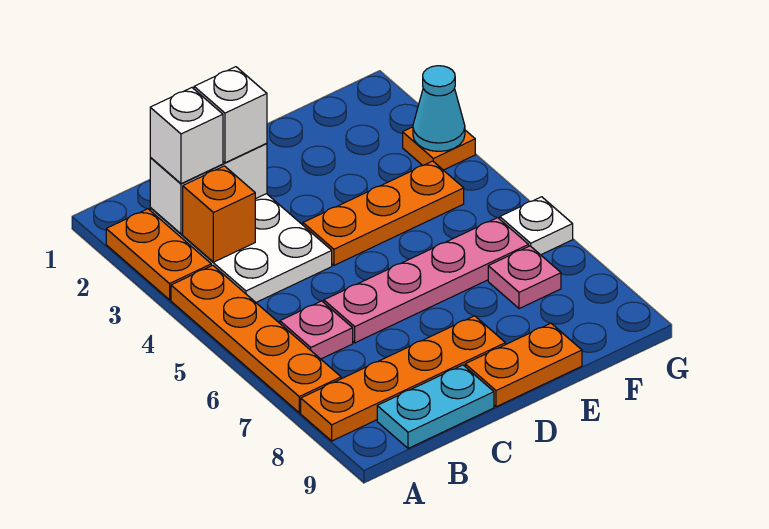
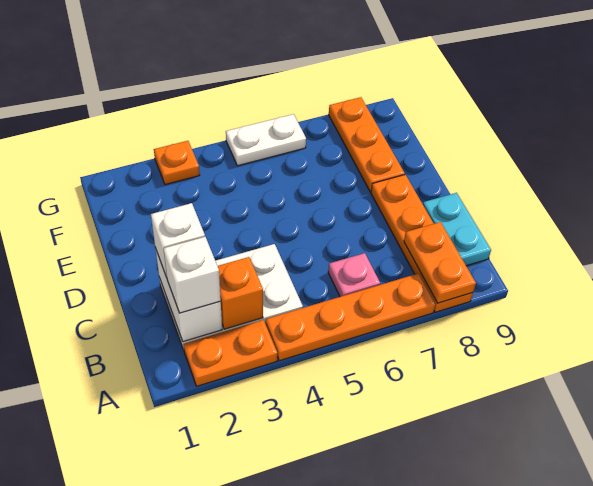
pink plate C6:F6 level 1 -> none
orange plate D4:F4 level 1 -> orange plate E8:G8 level 1
orange plate D9:E9 level 1 -> orange plate A8:B8 level 2
pink plate F7 level 1 -> none
cyan cone G3 level 2 -> none
white plate G6 level 1 -> white plate G5:G6 level 1

